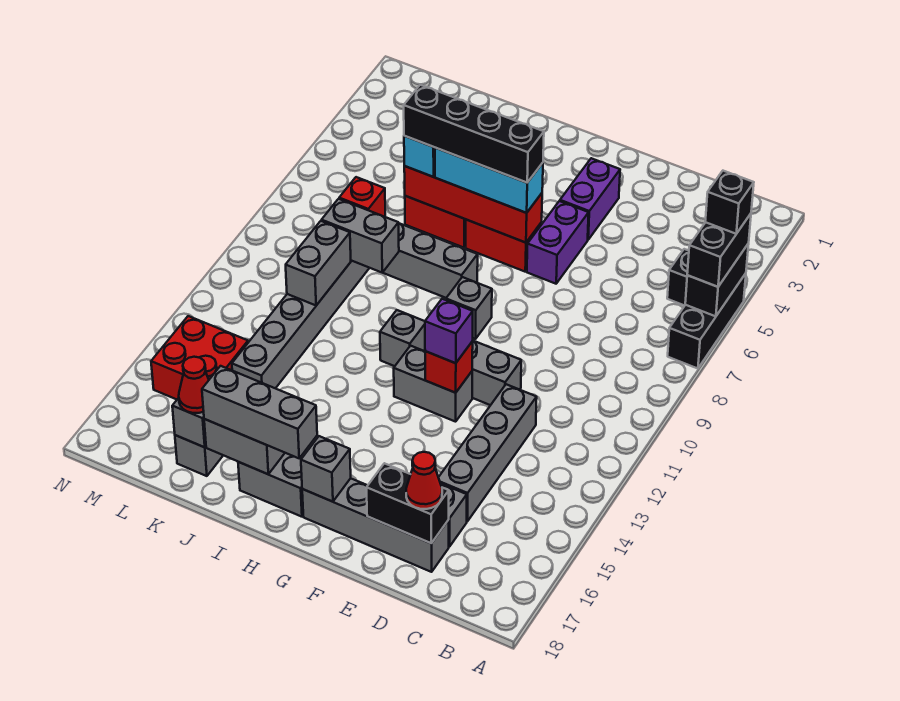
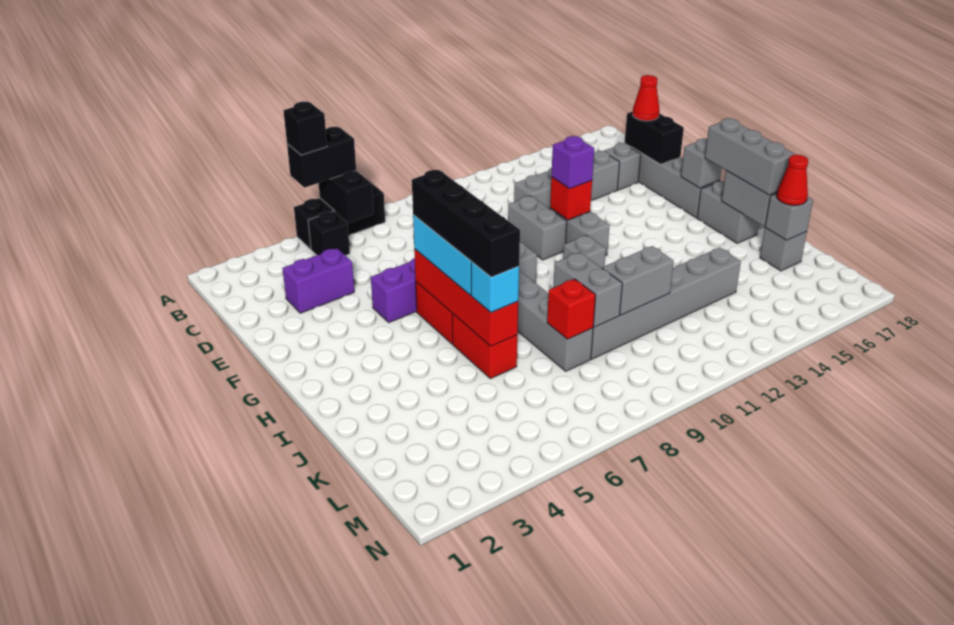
black brick A5:A6 level 2 -> black brick A6:B6 level 2
purple brick F3:F4 level 1 -> purple brick D3:D4 level 1
red brick L14:M15 level 1 -> none

